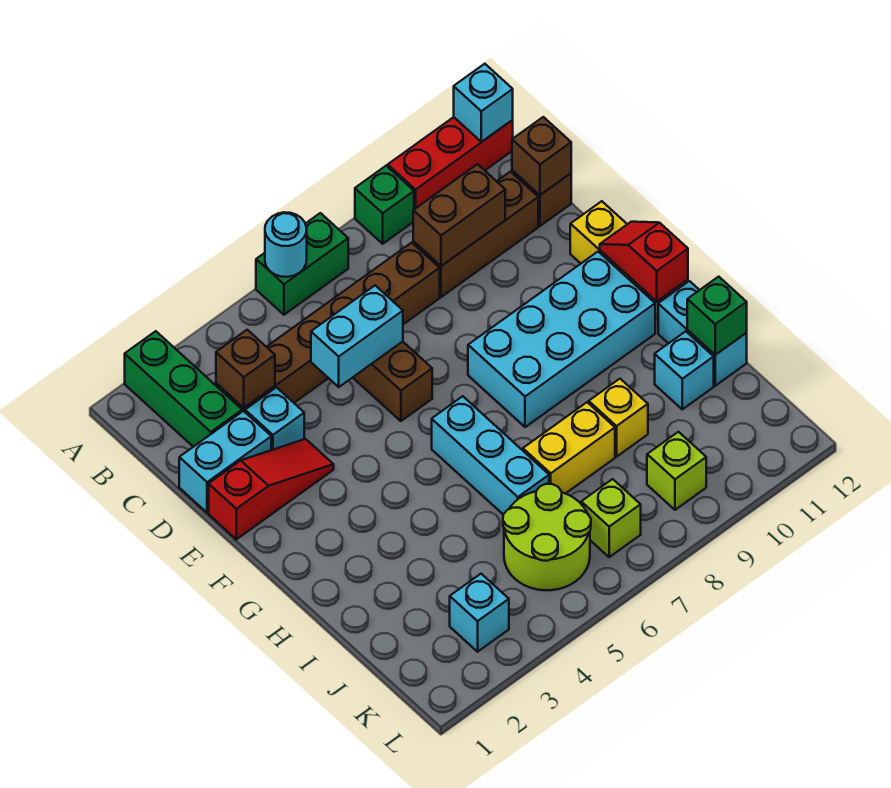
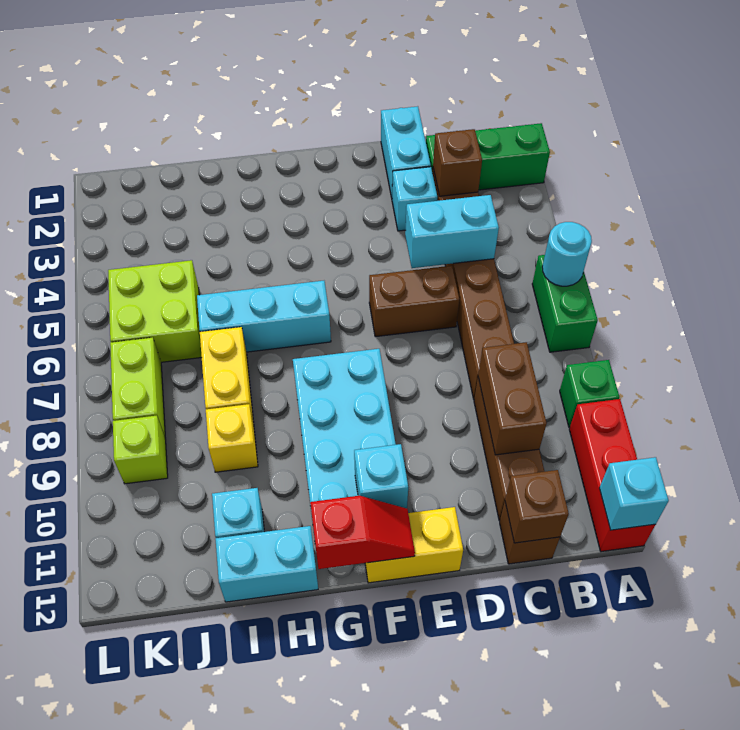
cyan brick D5:D6 level 2 -> cyan brick C5:D5 level 2
red slope E1:E3 level 1 top 1 -> none
green brick I12 level 2 -> none
lime round brick J5:K6 level 1 -> lime brick J5:K6 level 1
cyan brick K3 level 1 -> cyan brick F11 level 2
lime brick K7 level 1 -> lime brick K7:K8 level 1

